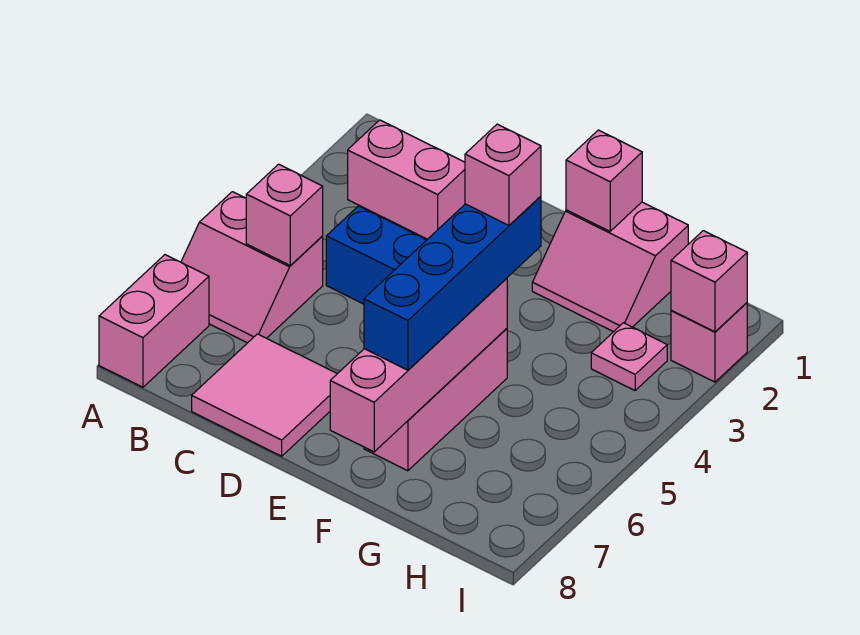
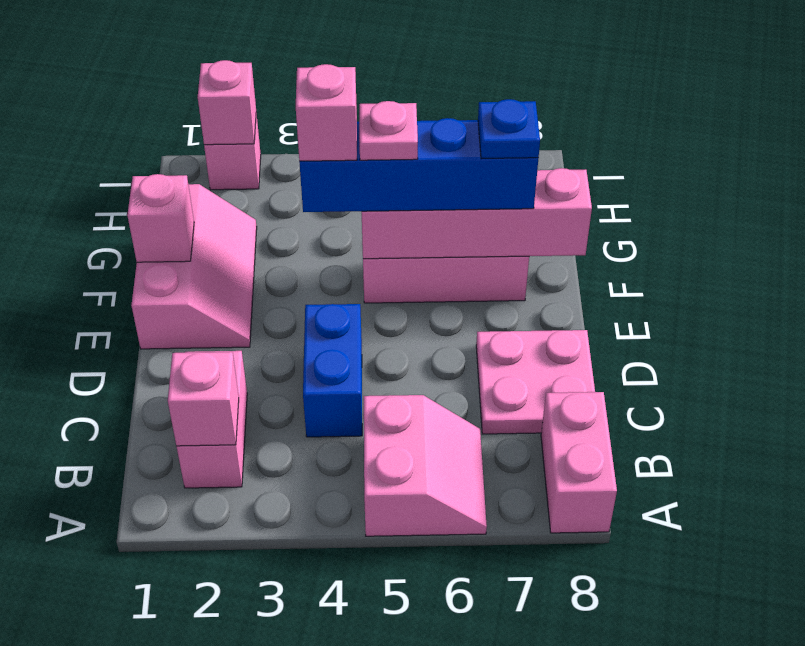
pink brick A7:A8 level 1 -> pink brick A8:B8 level 1
pink brick B5 level 2 -> pink brick B2 level 2
pink tile C7:D8 level 1 -> pink plate C7:D8 level 1
pink slope F1:G2 level 1 top 1 -> pink slope E1:G2 level 1 top 1
none -> blue plate F7 level 4
pink plate H3 level 1 -> pink plate F5 level 4

